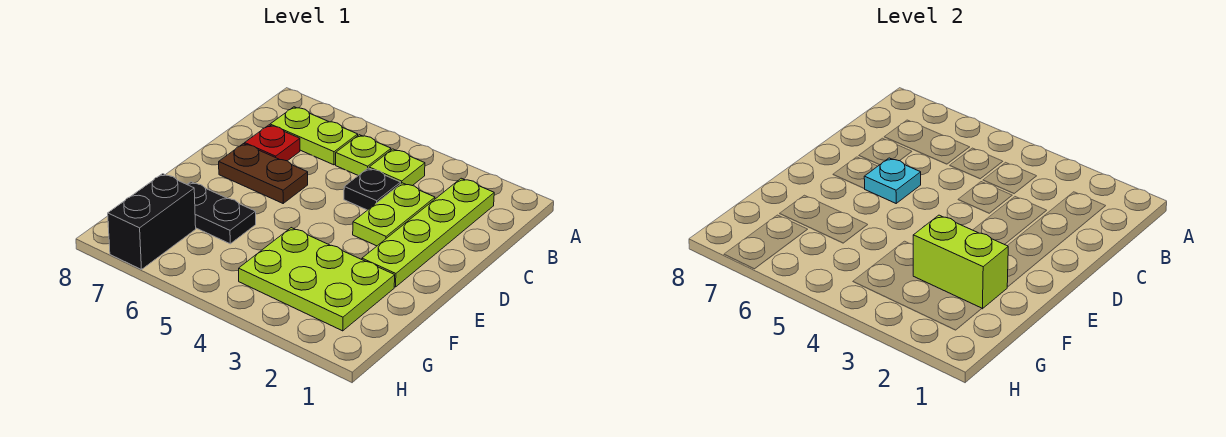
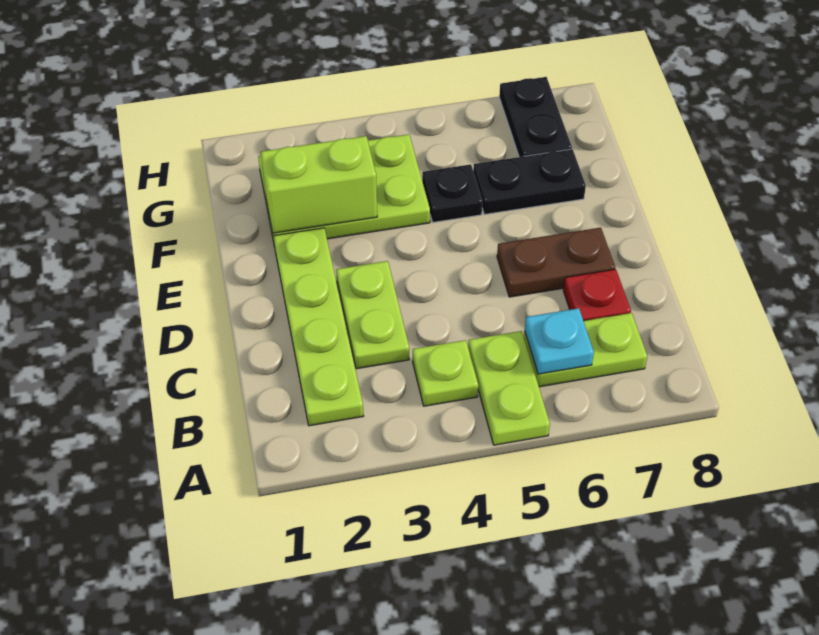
lime plate B5 level 1 -> lime plate A5:B5 level 1
black plate C4 level 1 -> black plate F5 level 1
cyan plate D6 level 2 -> cyan plate B6 level 2
black brick G7:H7 level 1 -> black plate G7:H7 level 1

